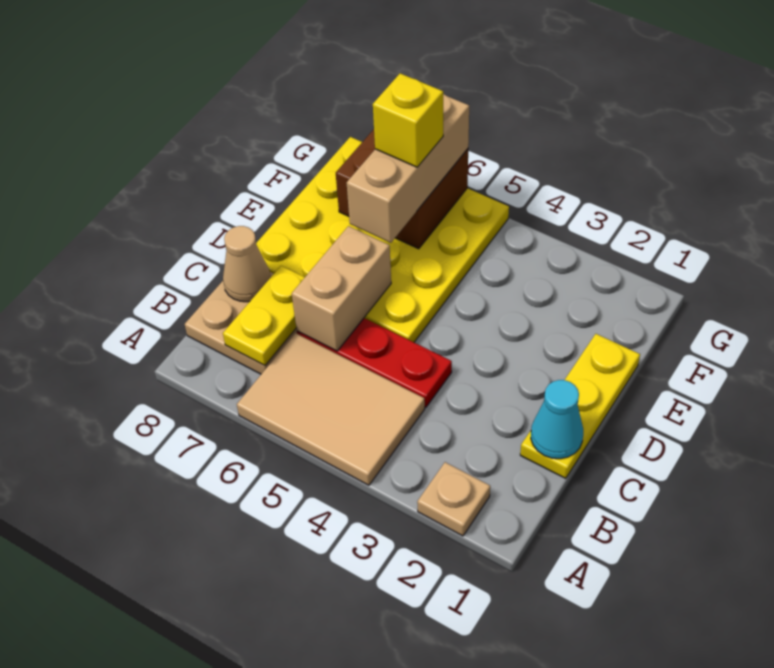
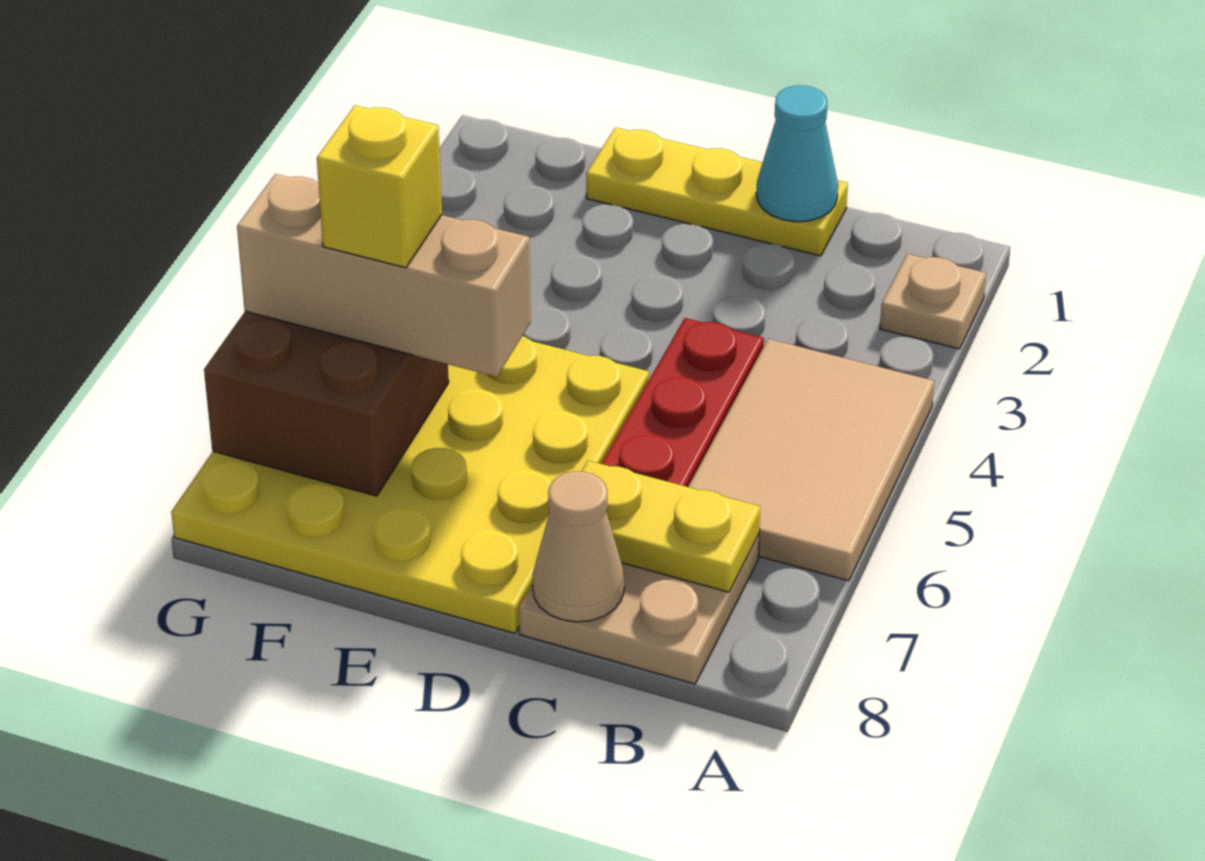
tan brick C6:D6 level 2 -> none

